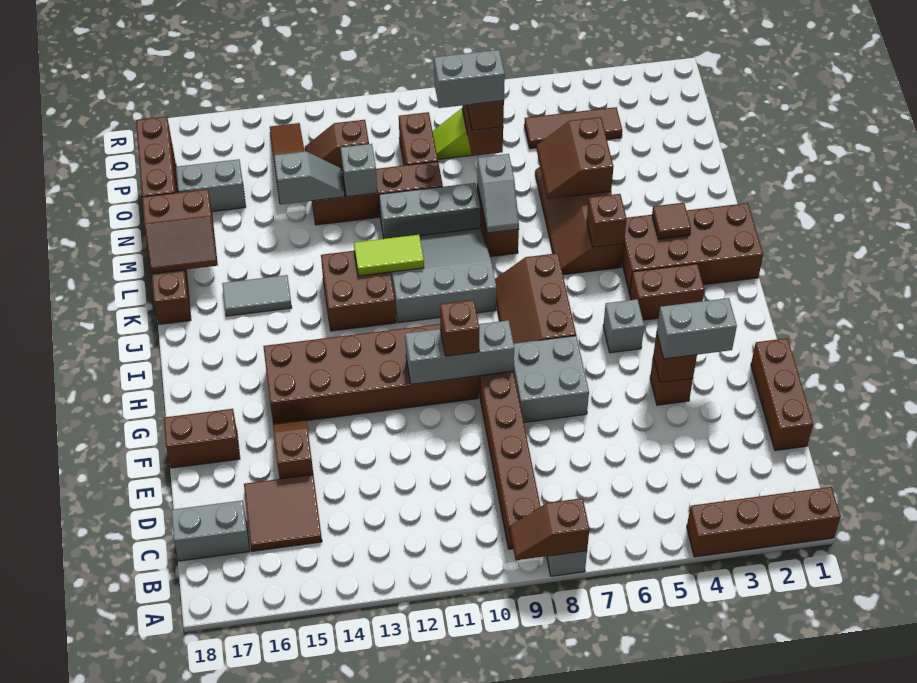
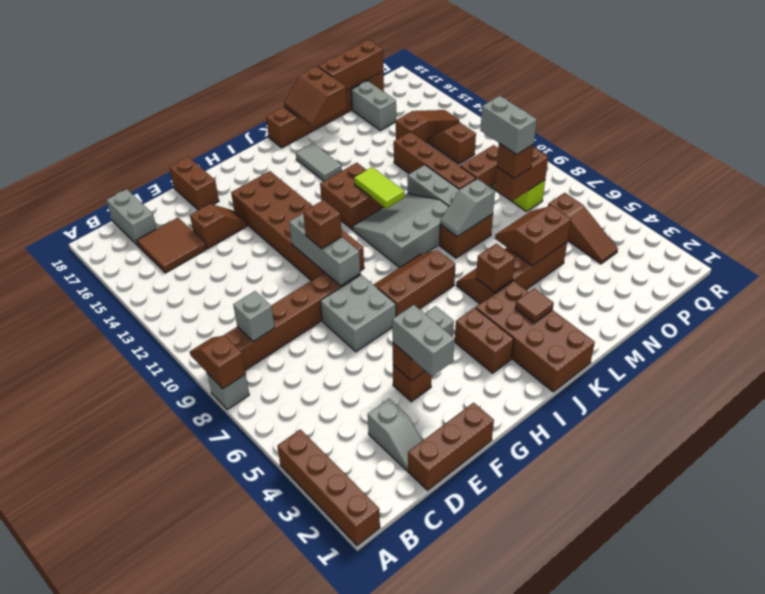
grey slope J9:L11 level 1 top J -> grey slope J9:L11 level 1 top 9
grey brick N12 level 2 -> grey brick C9 level 2
grey slope N13:N14 level 2 top 14 -> grey slope D2:D3 level 1 top 3
brown tile P4:P6 level 1 -> brown slope P4:P6 level 1 top 6

